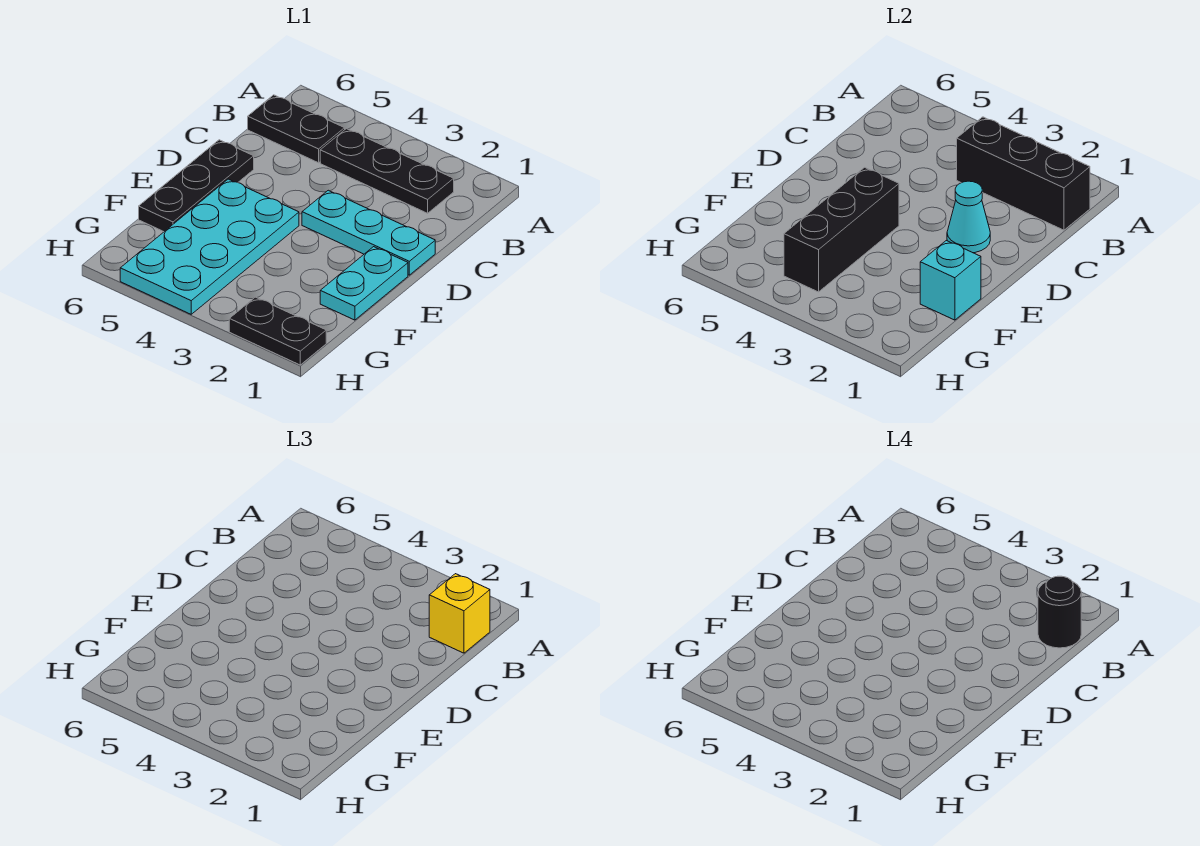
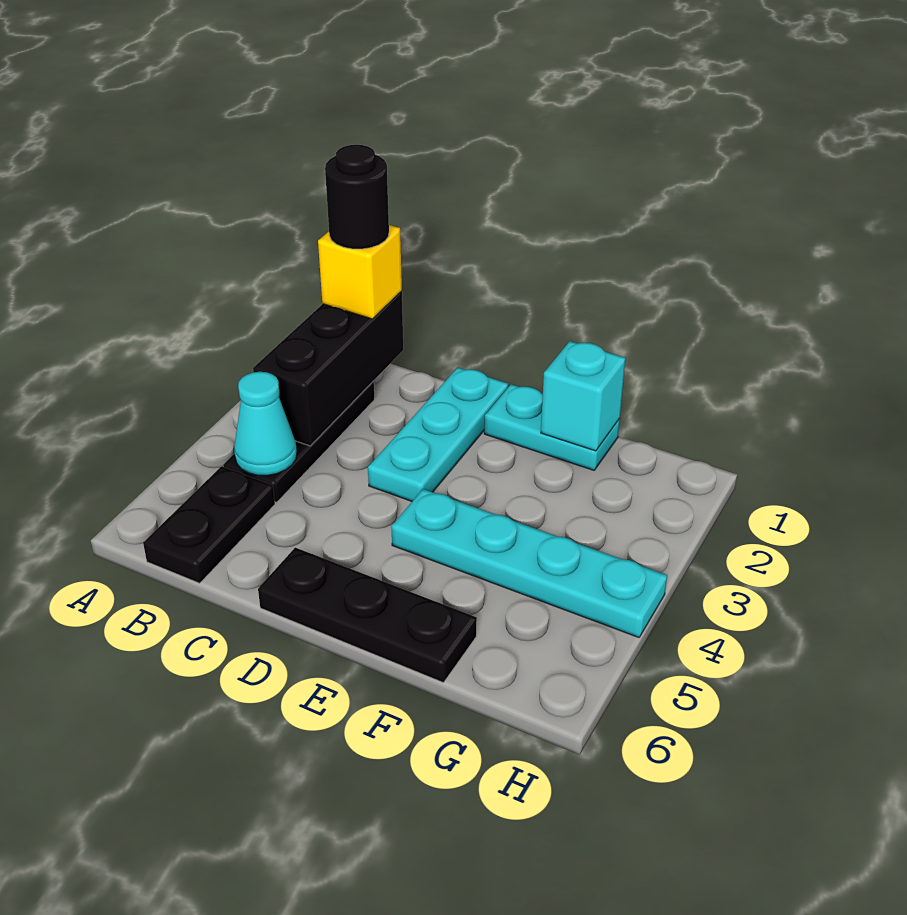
cyan cone D2 level 2 -> cyan cone B4 level 2
cyan plate E4:H5 level 1 -> cyan plate E4:H4 level 1
black brick E4:G4 level 2 -> none
black plate H1:H2 level 1 -> none

